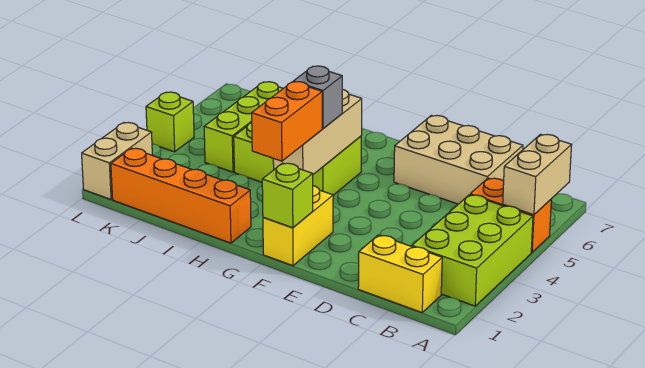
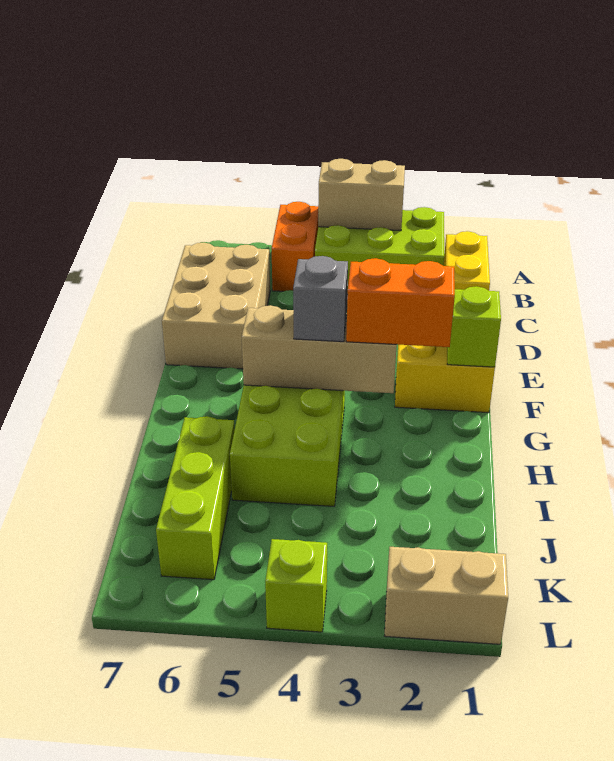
tan brick A5:A6 level 2 -> tan brick A3:A4 level 2
orange brick H1:K1 level 1 -> none
lime brick J4:J6 level 1 -> lime brick I6:K6 level 1

